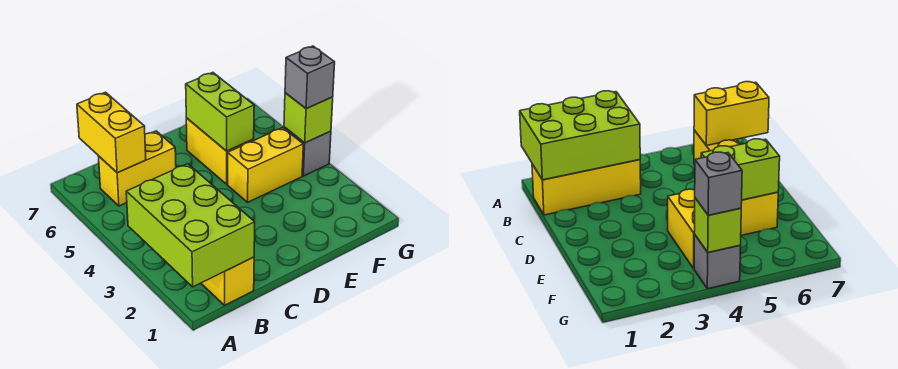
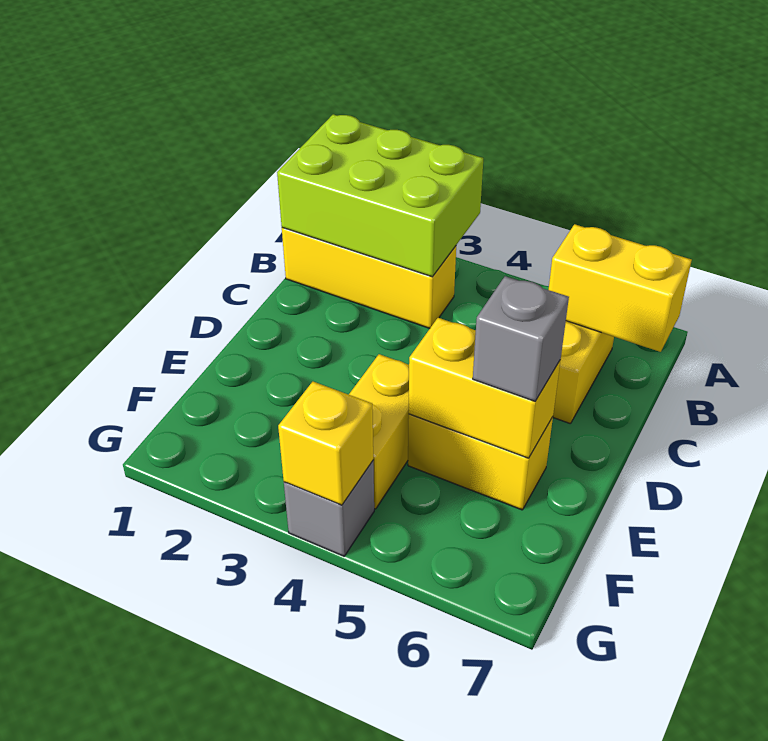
lime brick E5:E6 level 2 -> yellow brick E5:E6 level 2
lime brick G4 level 2 -> yellow brick G4 level 2
grey brick G4 level 3 -> grey brick E6 level 3

